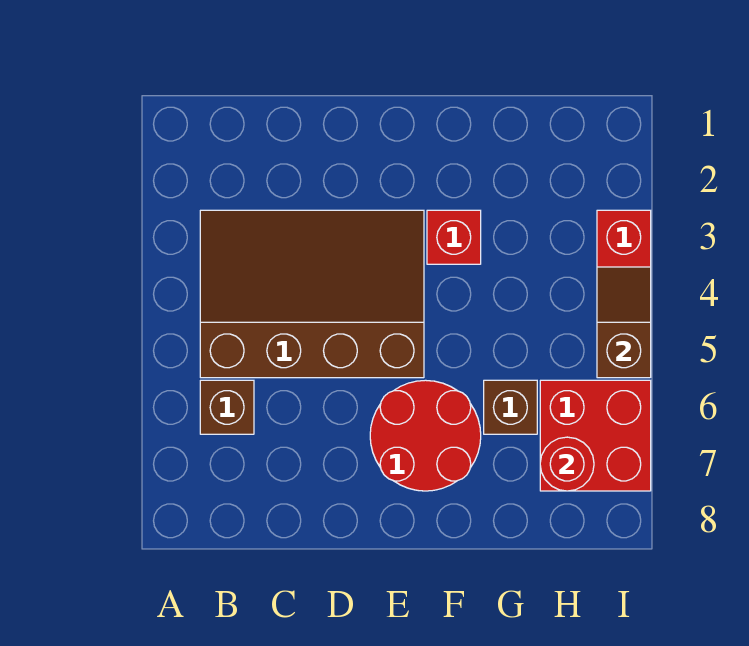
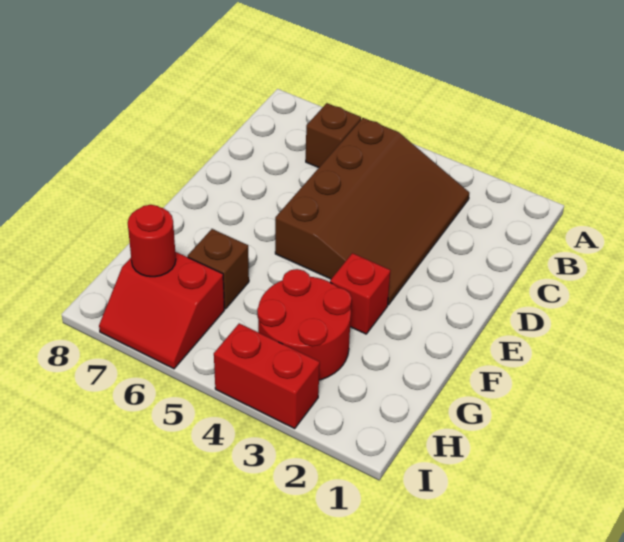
red round brick E6:F7 level 1 -> red round brick G3:H4 level 1
red brick H6:I7 level 1 -> red slope H6:I7 level 1 top H
brown slope I4:I5 level 2 top 5 -> none

